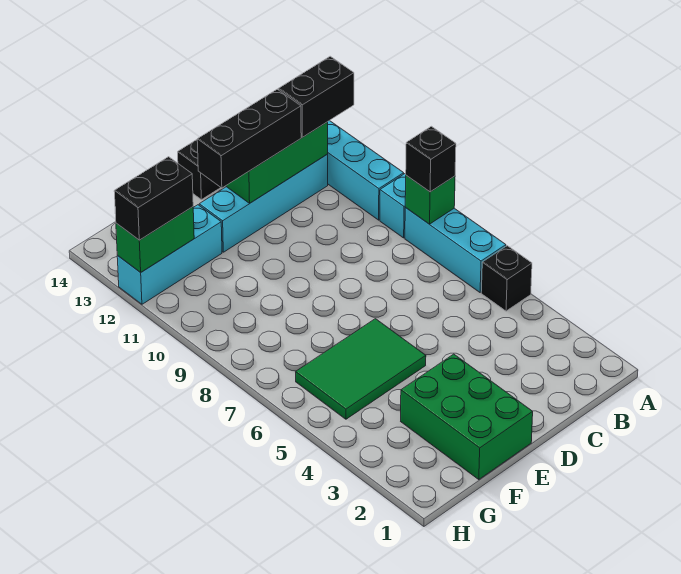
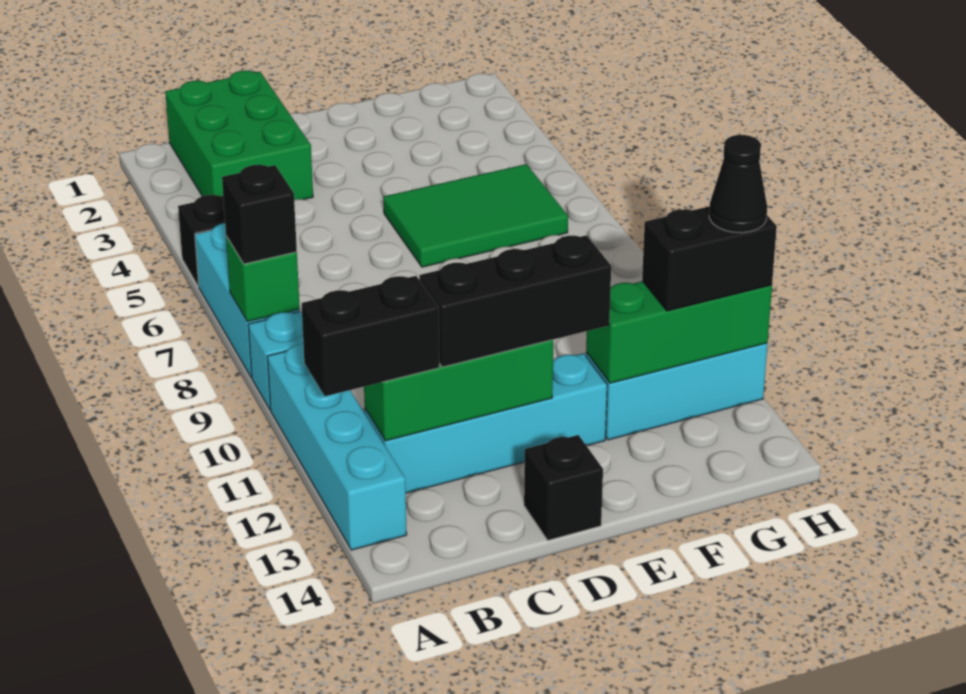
green brick E1:F3 level 1 -> green brick B1:C3 level 1
green brick G12:H12 level 2 -> green brick F12:H12 level 2
none -> black cone H12 level 4

